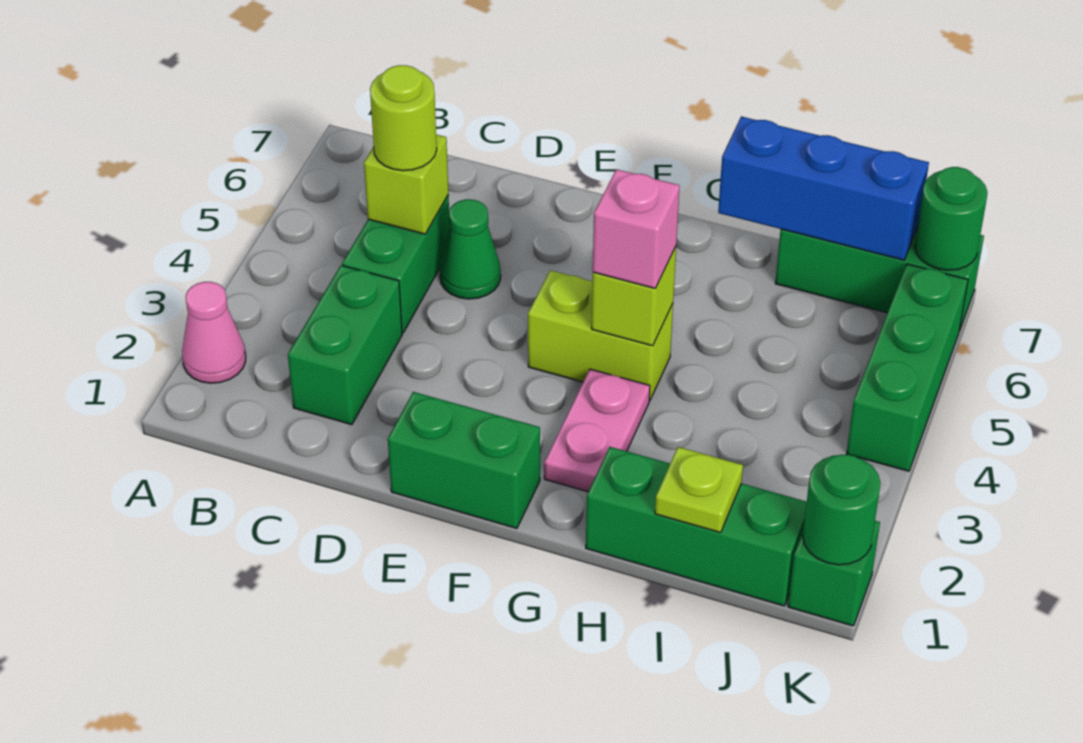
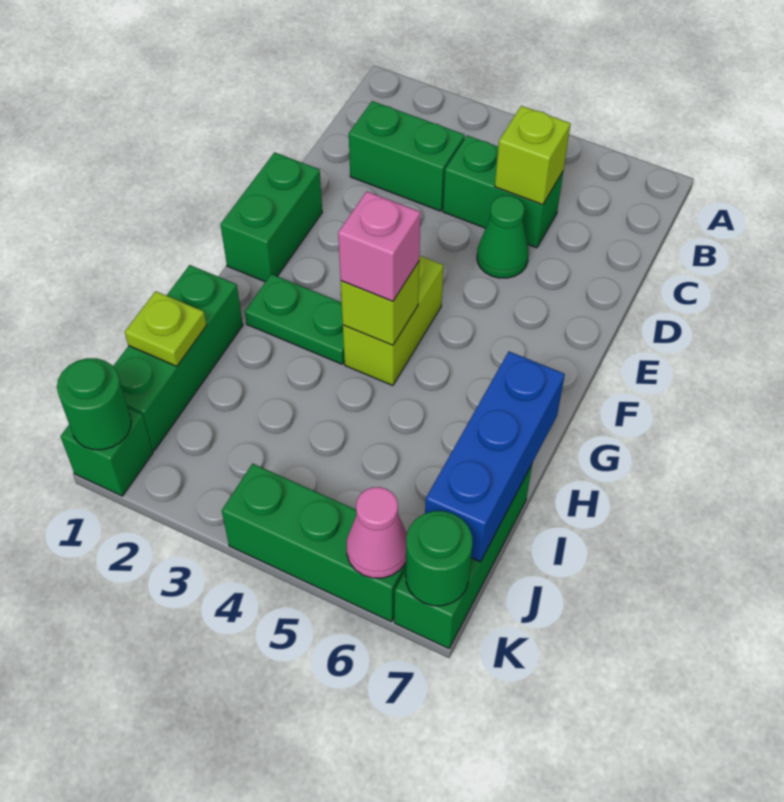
pink cone A2 level 1 -> pink cone K6 level 2
lime round brick C5 level 3 -> none
pink plate G2:G3 level 1 -> green plate G2:G3 level 1

